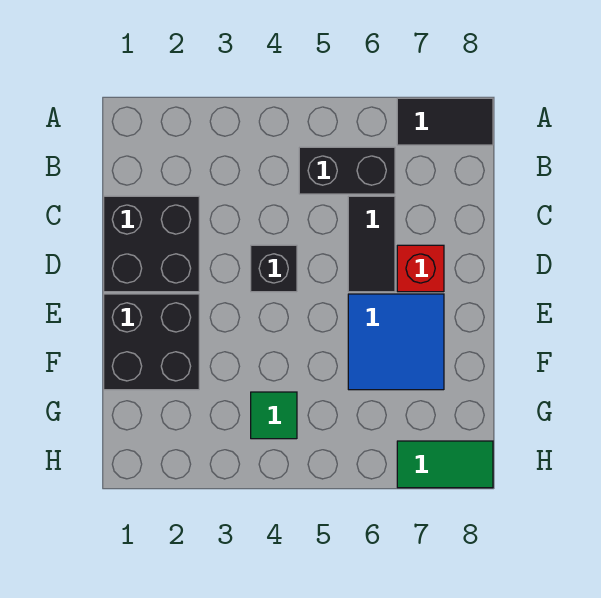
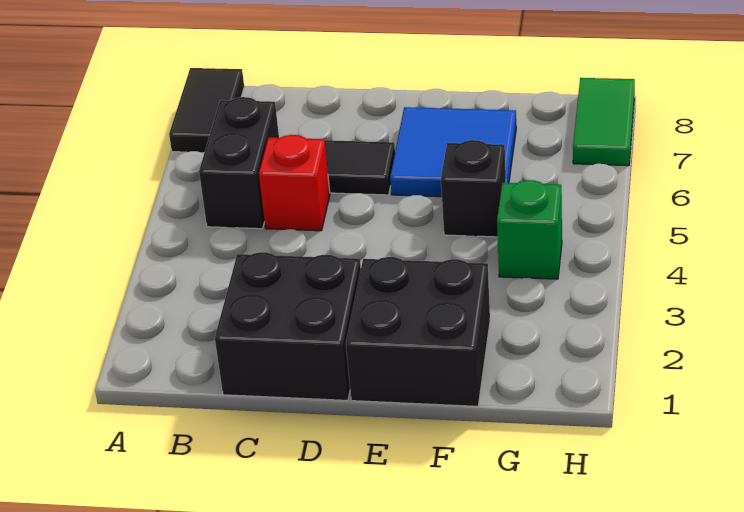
black brick D4 level 1 -> black brick F5 level 1
red brick D7 level 1 -> red brick C5 level 1
green tile G4 level 1 -> green brick G4 level 1

